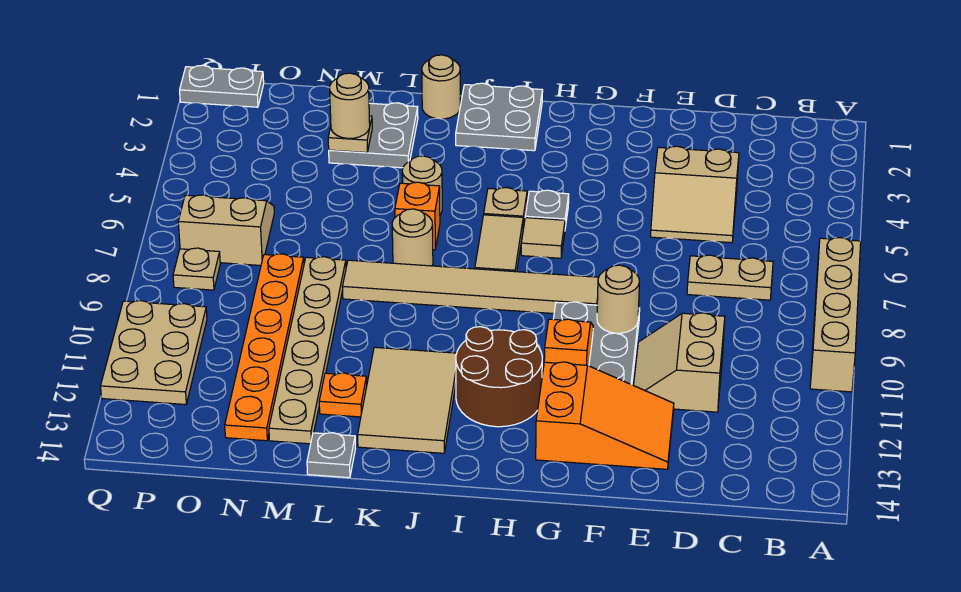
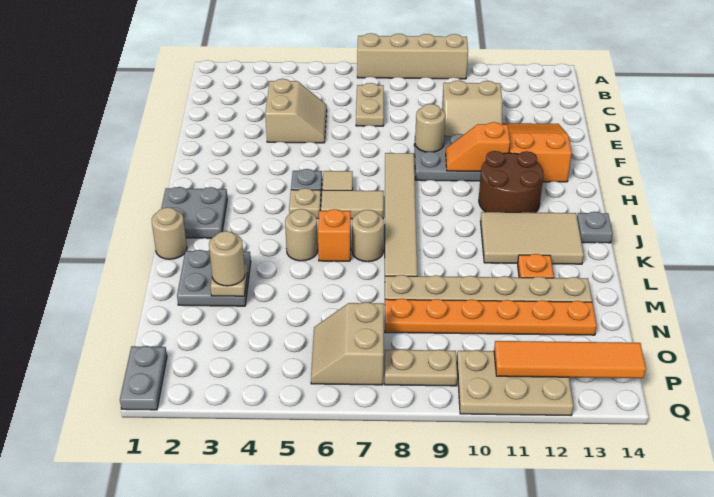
grey plate L14 level 1 -> grey plate J14 level 1
tan plate P8 level 1 -> tan plate P8:P9 level 1
none -> orange tile P11:P14 level 2

